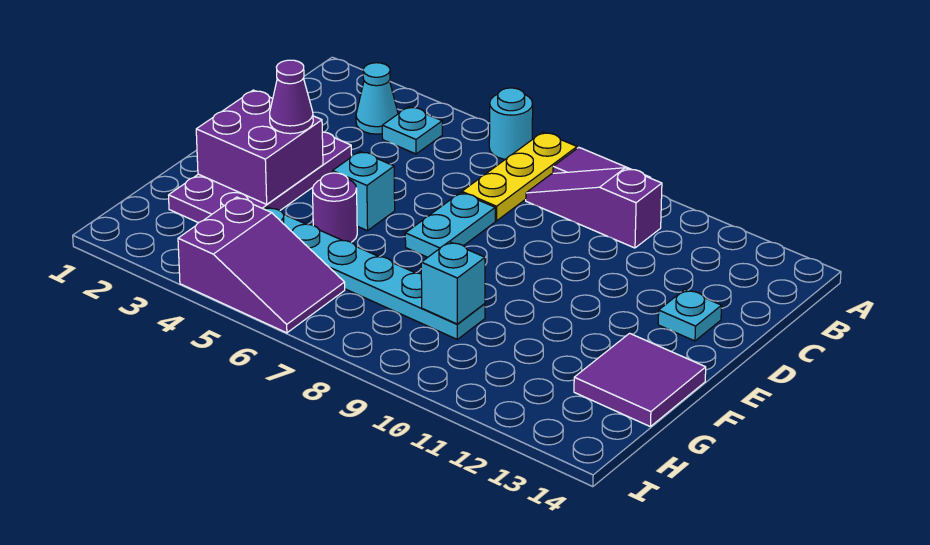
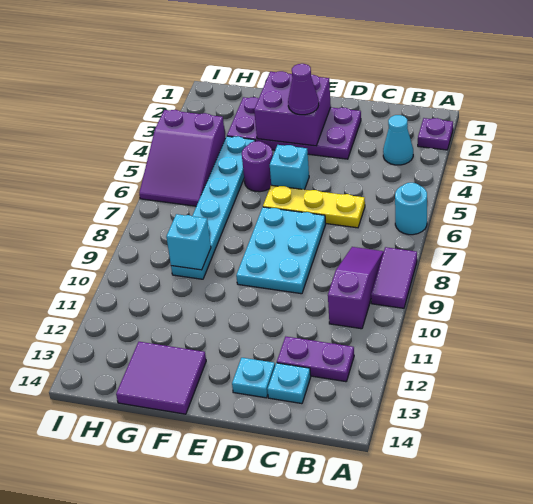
none -> purple plate A2 level 1
yellow plate A7:C7 level 1 -> yellow plate C6:E6 level 1
cyan plate B4 level 1 -> cyan plate C13 level 1
none -> purple plate B12:C12 level 1
cyan plate D7:E7 level 1 -> cyan plate D7:E9 level 1

